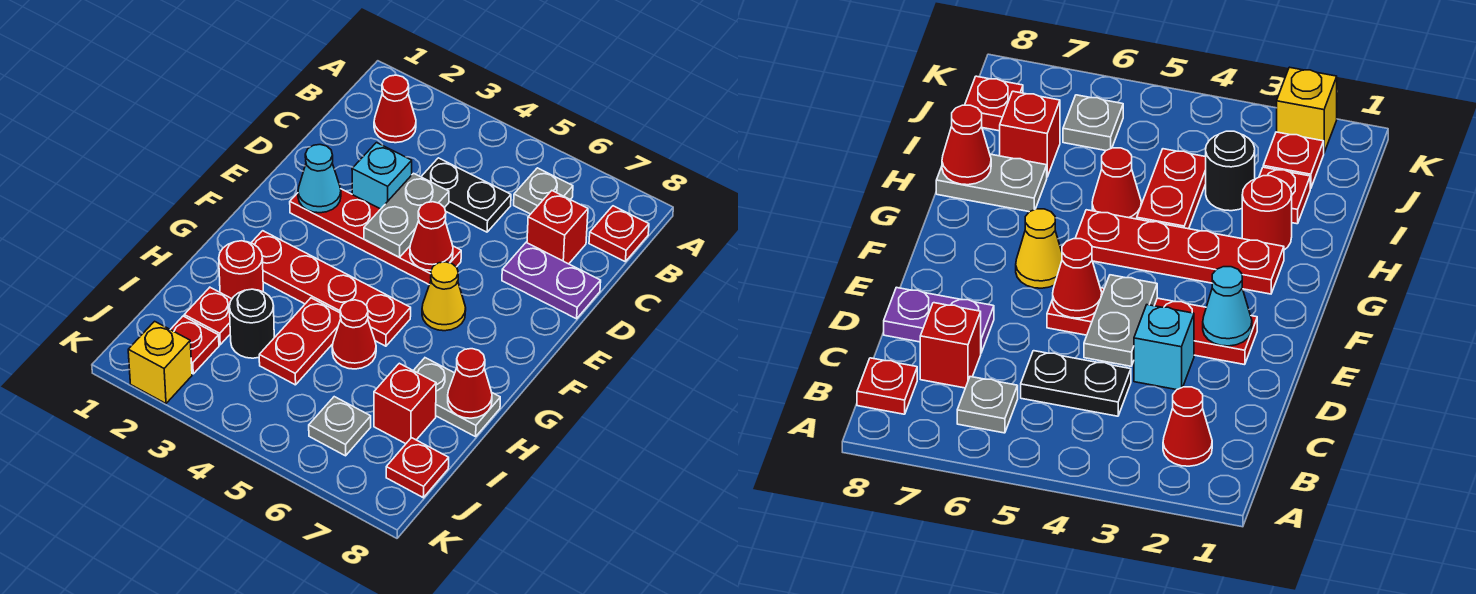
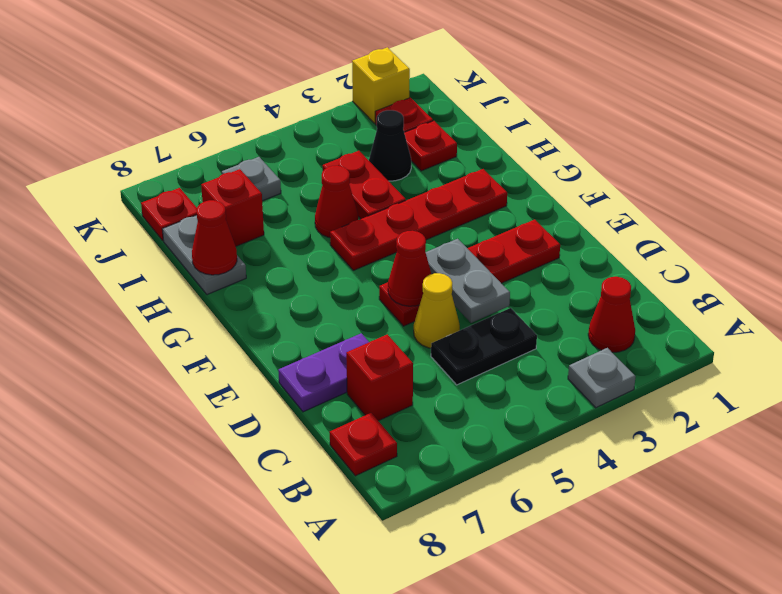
grey plate B6 level 1 -> grey plate A3 level 1
cyan brick D3 level 1 -> none
cyan cone E2 level 2 -> none
yellow cone F6 level 1 -> yellow cone D5 level 1
red round brick H2 level 1 -> none
grey plate H7:H8 level 1 -> grey plate H8:I8 level 1
black round brick I3 level 1 -> black cone I3 level 1

